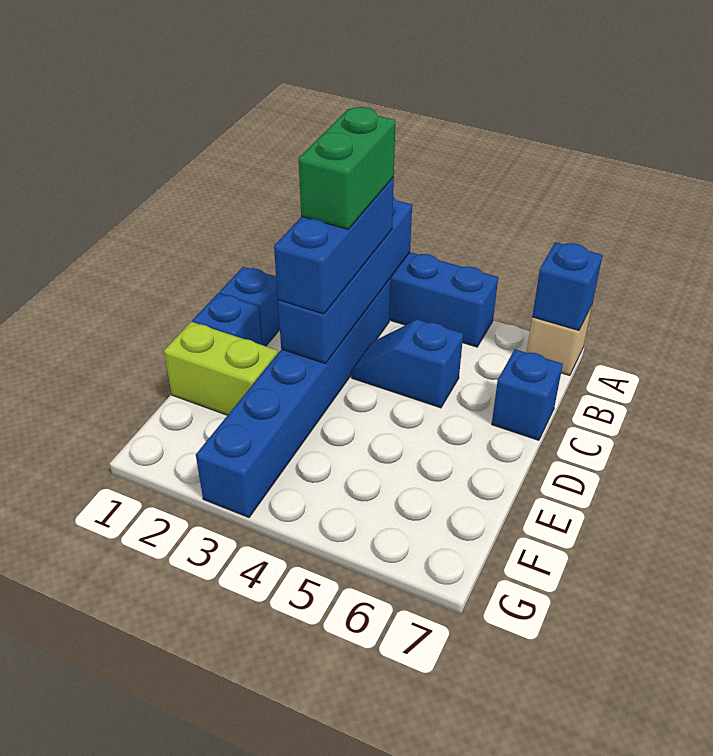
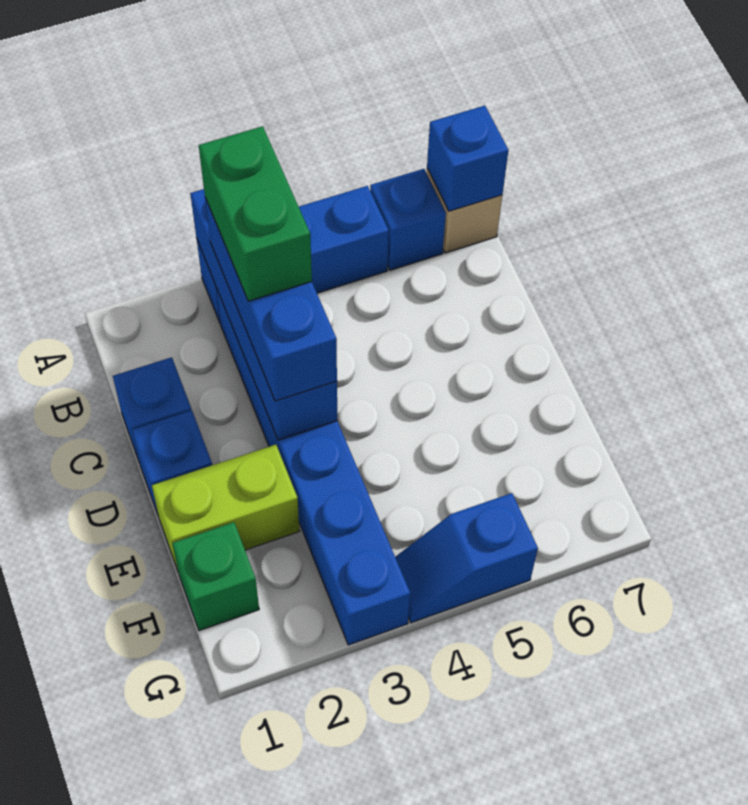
blue slope C4:C5 level 1 top 5 -> blue slope G4:G5 level 1 top 5
blue brick C7 level 1 -> blue brick A6 level 1
none -> green brick F1 level 1

